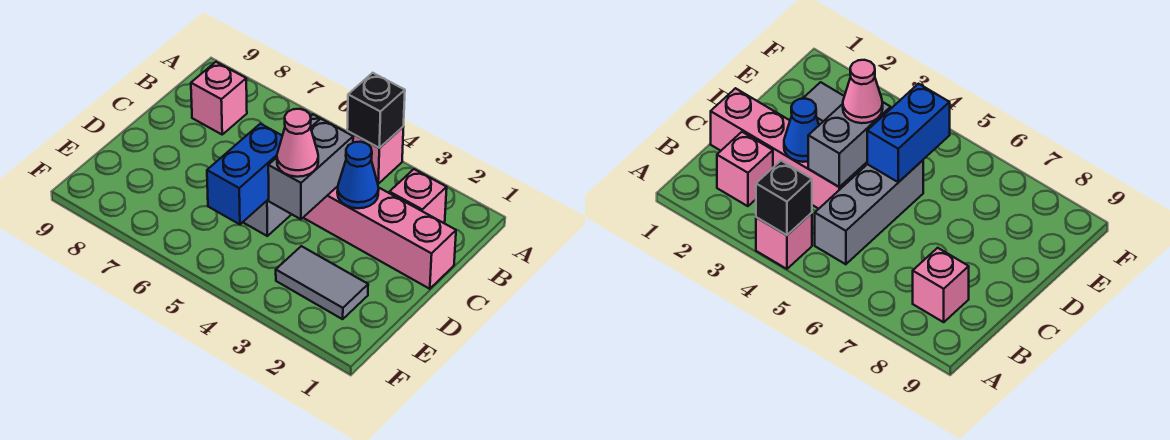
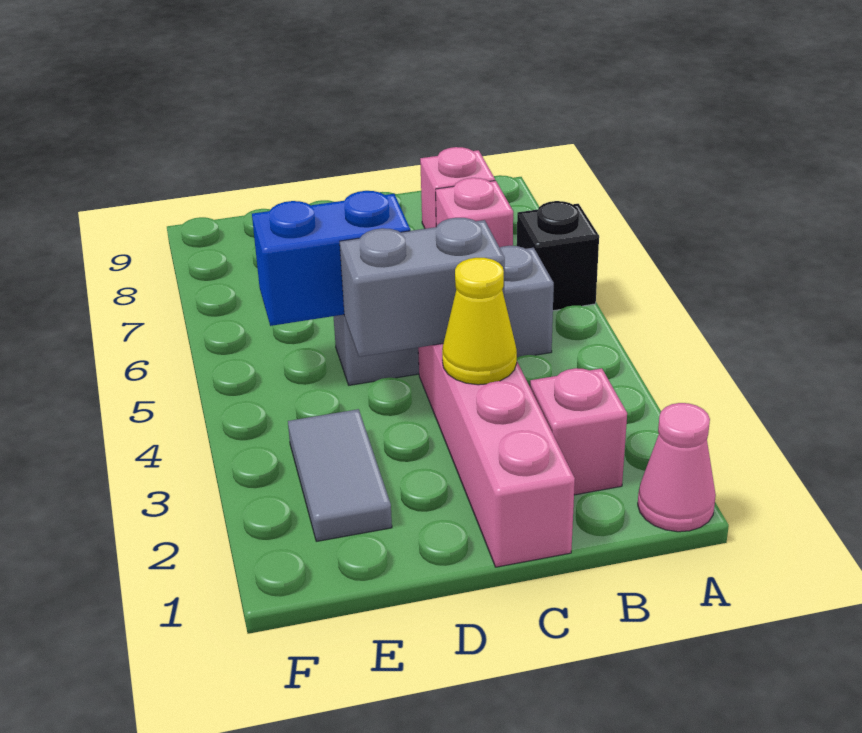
pink brick A4 level 1 -> pink brick B7 level 1
black brick A4 level 2 -> black brick A6 level 1
blue cone C3 level 2 -> yellow cone C3 level 2
pink cone D4 level 3 -> pink cone A1 level 1

